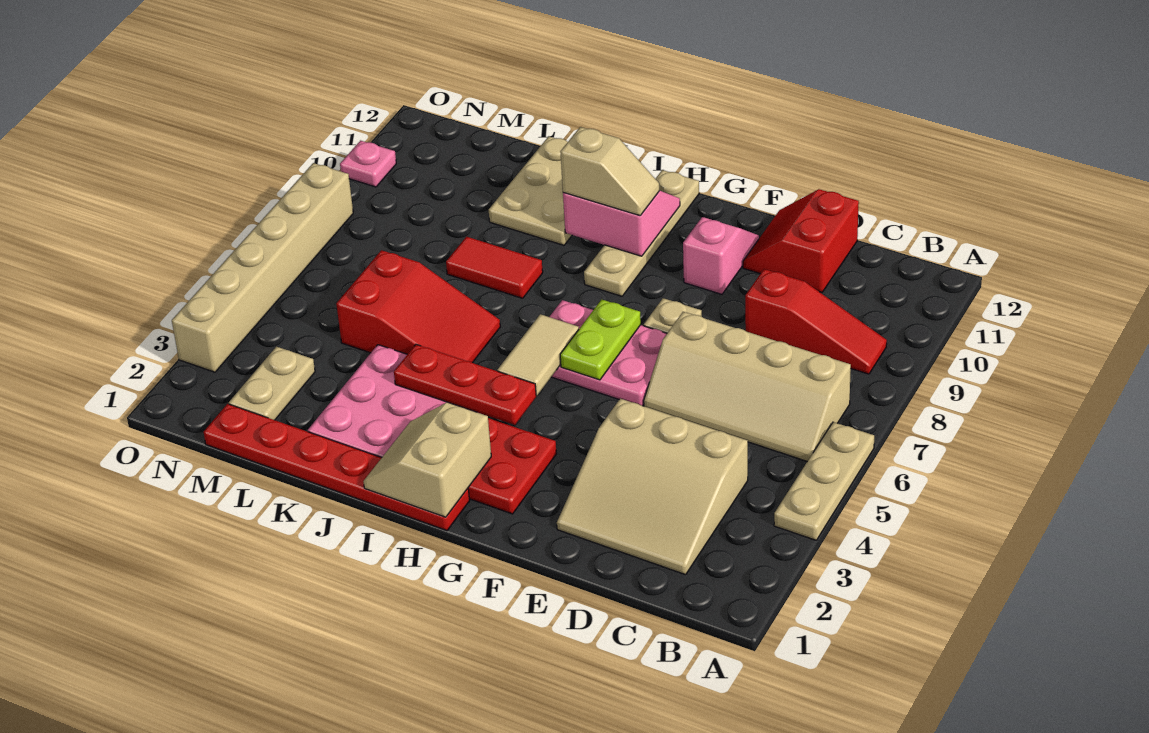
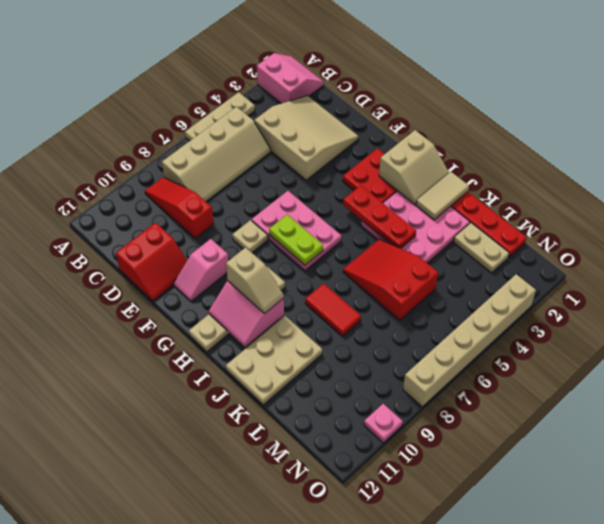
none -> pink slope A1:B2 level 1 top 2
tan slope B6:E7 level 1 top 7 -> tan slope B5:C8 level 1 top B
lime plate G6:G7 level 2 -> lime plate G7:H7 level 2
tan tile H5:H6 level 2 -> tan tile J1:J2 level 2
tan slope H10:I10 level 3 top I -> tan slope H10:I10 level 3 top H
tan plate M2:M3 level 1 -> tan plate L2:M2 level 1

